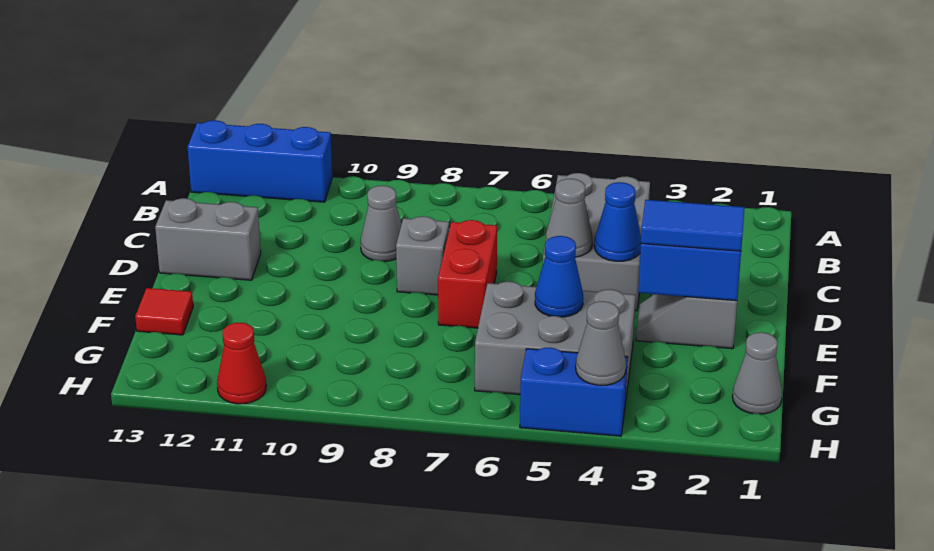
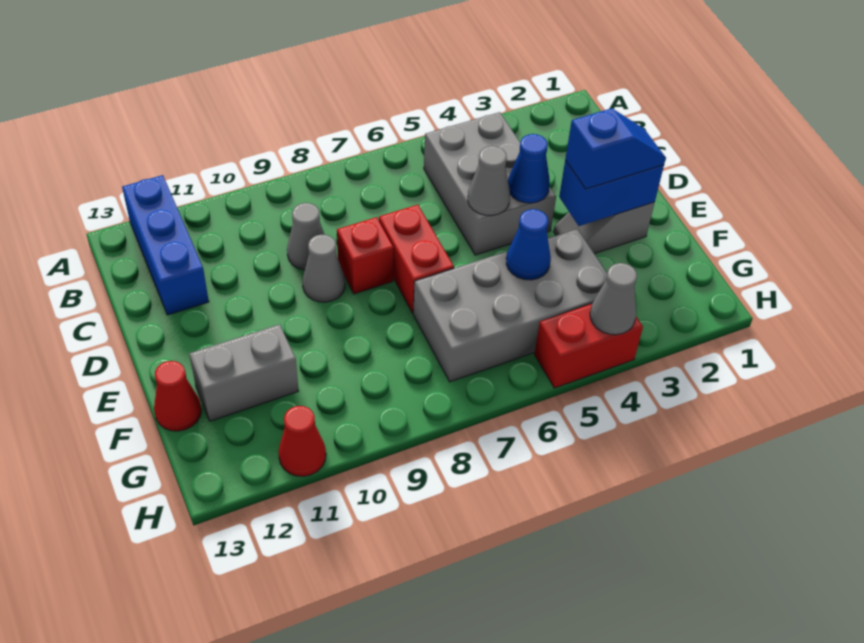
blue brick A11:A13 level 1 -> blue brick A12:C12 level 1
grey brick D8 level 1 -> red brick D8 level 1
grey brick D12:D13 level 1 -> grey brick F11:F12 level 1
blue tile E2:E3 level 3 -> blue slope E2:E3 level 3 top 3
grey brick F4:G6 level 1 -> grey brick F4:G7 level 1
red tile F13 level 1 -> red cone F13 level 1
grey cone G1 level 1 -> grey cone D9 level 1
blue brick H4:H5 level 1 -> red brick H4:H5 level 1

